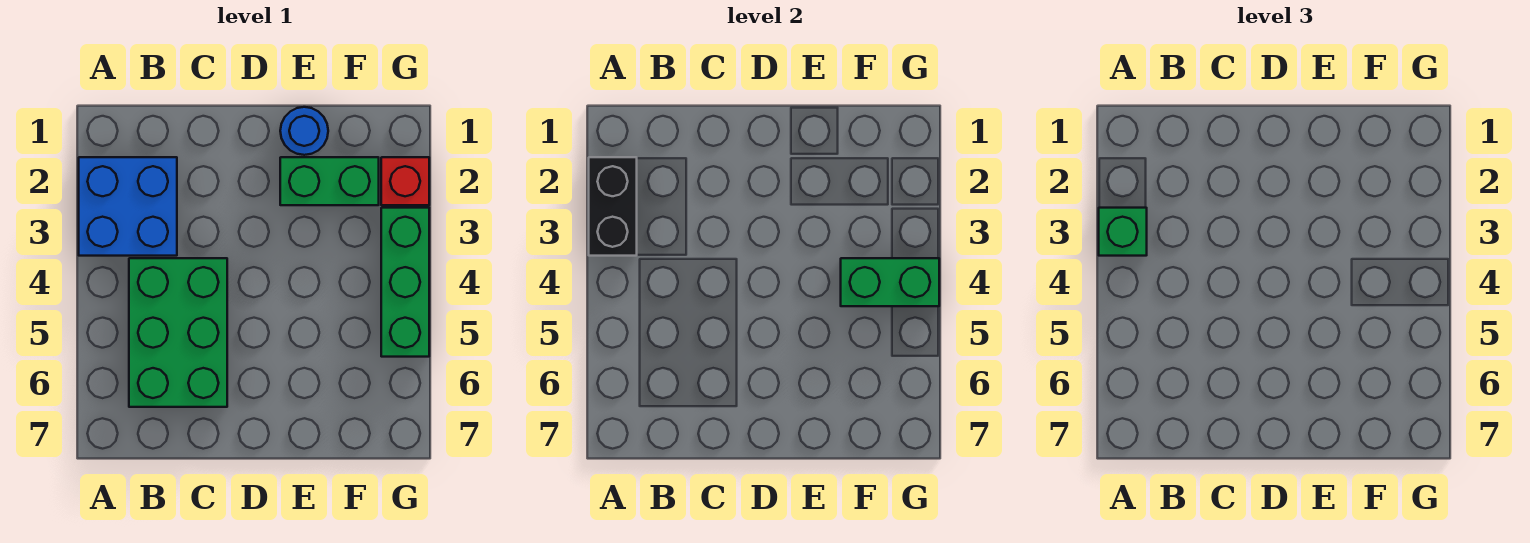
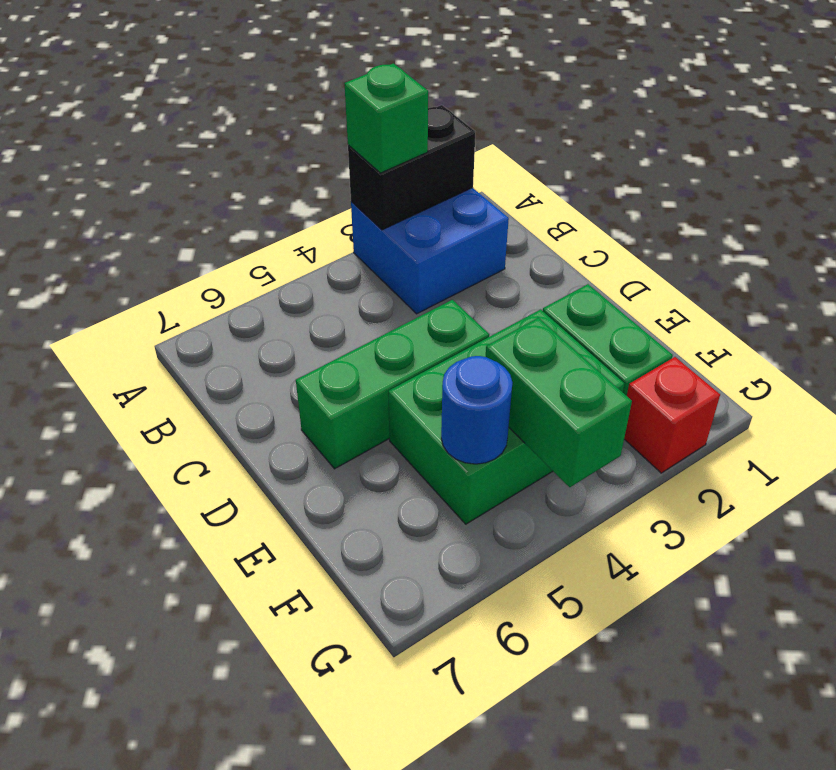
green brick B4:C6 level 1 -> green brick E3:F5 level 1
blue round brick E1 level 1 -> blue round brick F5 level 2
green brick G3:G5 level 1 -> green brick D4:D6 level 1

